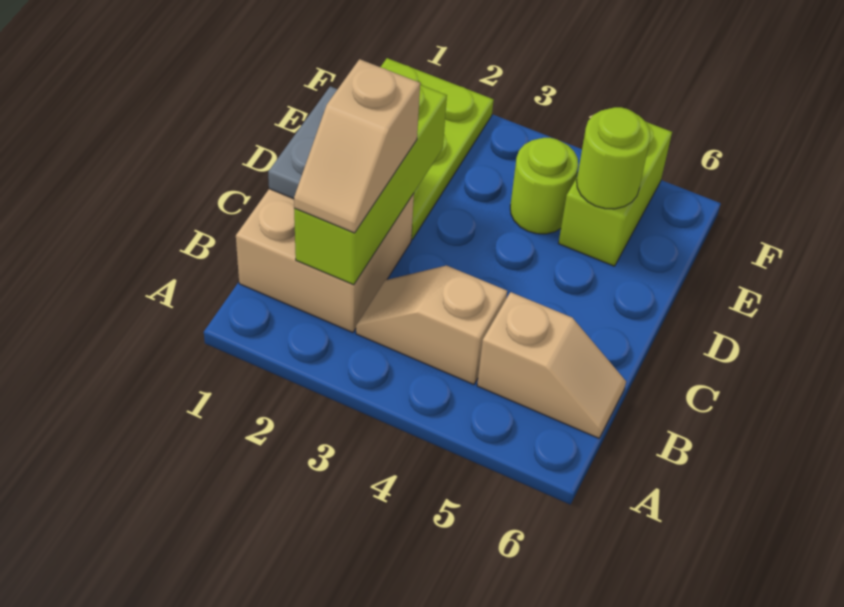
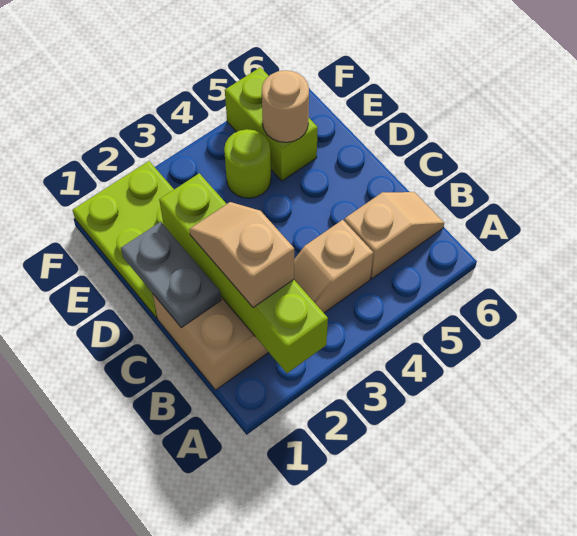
lime brick B2:D2 level 2 -> lime brick A2:D2 level 2
tan slope B2:C2 level 3 top C -> tan slope B2:C2 level 3 top B
lime round brick E5 level 2 -> tan round brick E5 level 2

